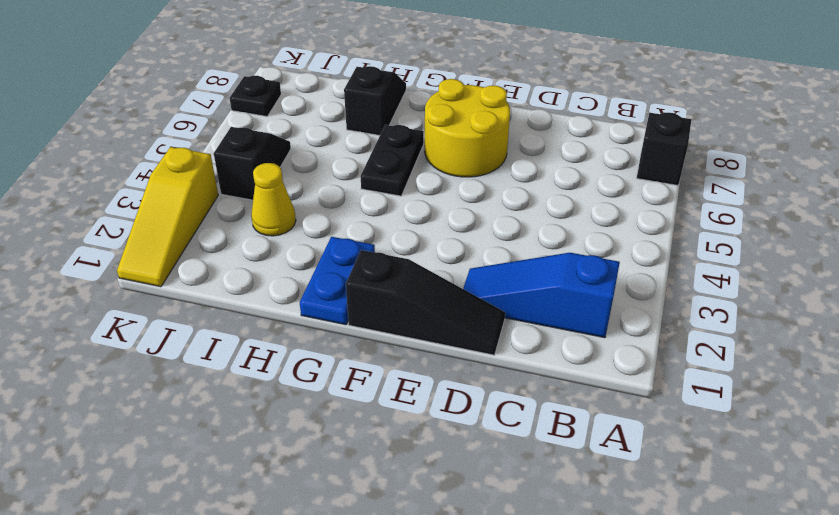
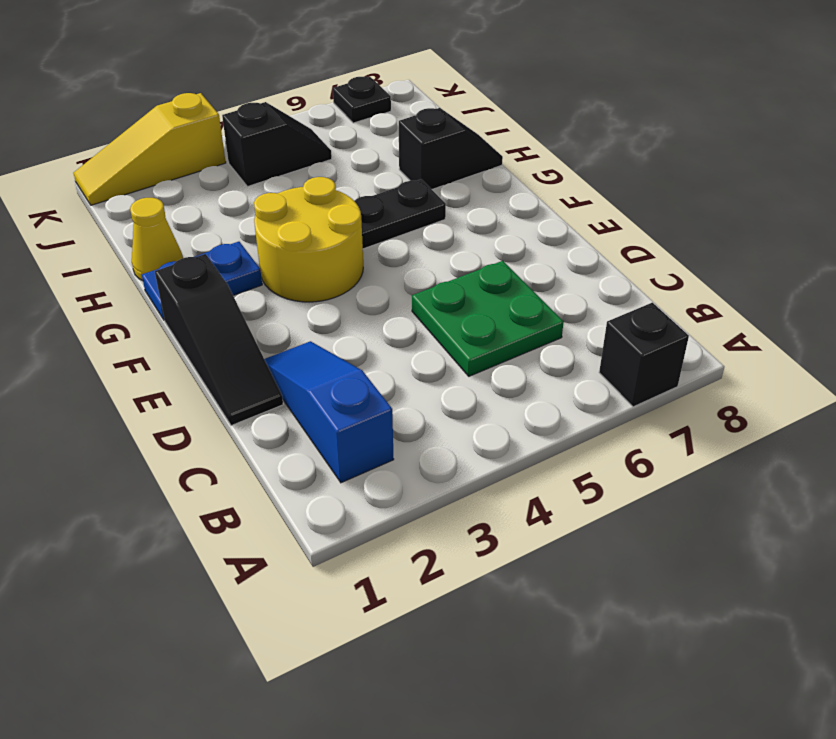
none -> green plate C5:D6 level 1
yellow round brick E6:F7 level 1 -> yellow round brick F3:G4 level 1
yellow cone I3 level 1 -> yellow cone H1 level 1

